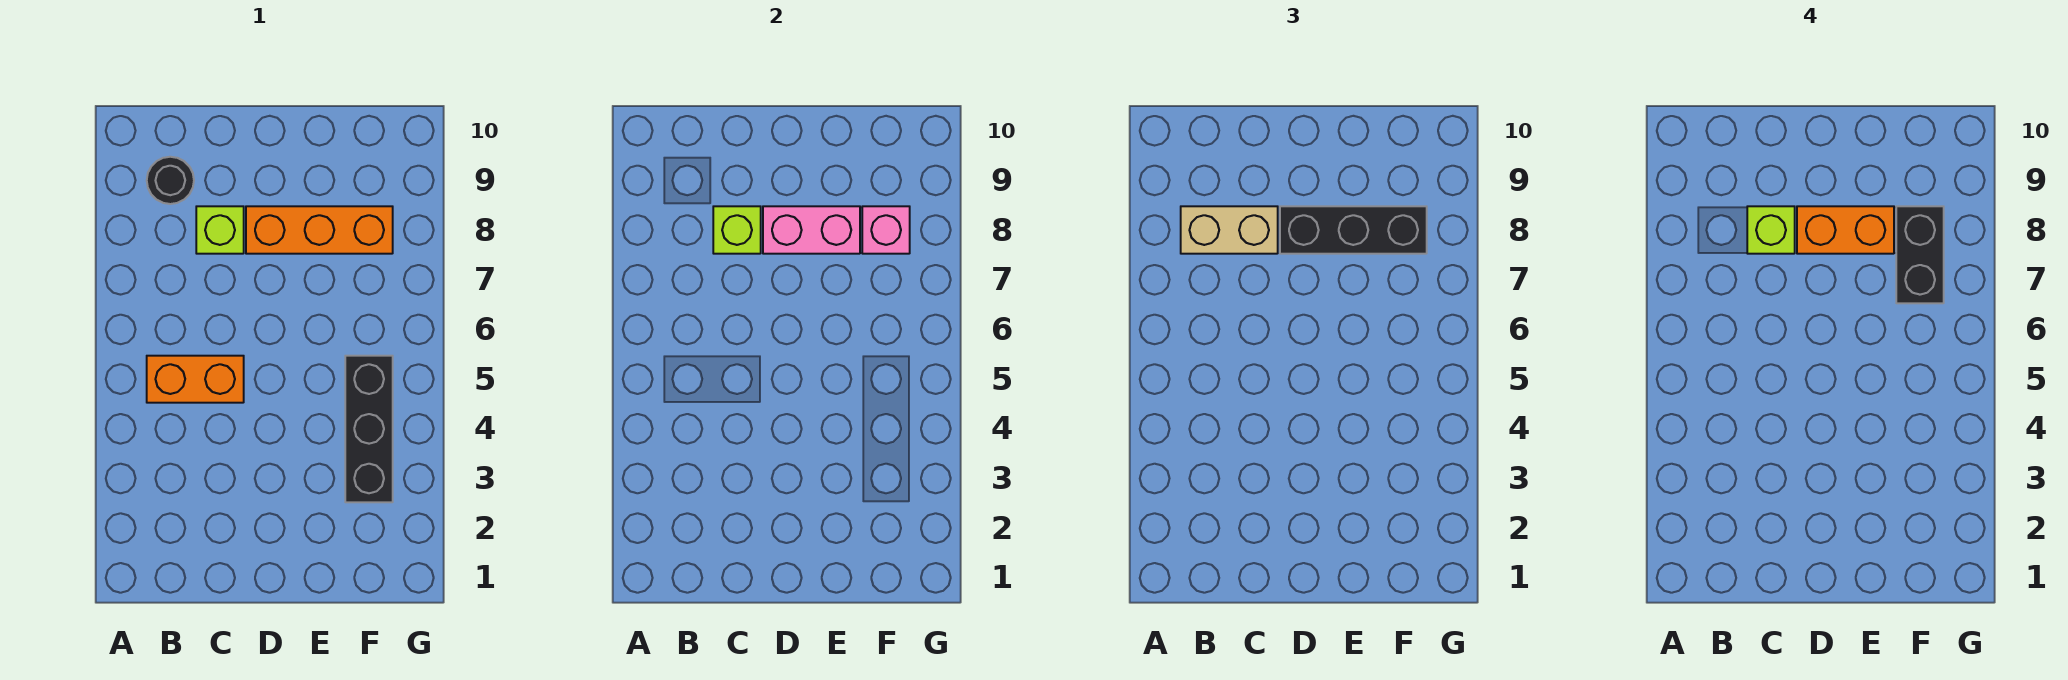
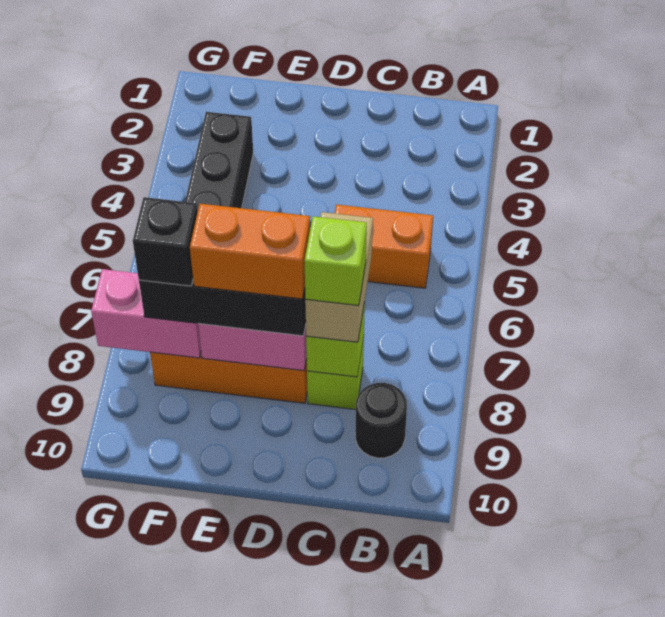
tan brick B8:C8 level 3 -> tan brick C7:C8 level 3
black brick F7:F8 level 4 -> black brick F8 level 4
pink brick F8 level 2 -> pink brick F8:G8 level 2

